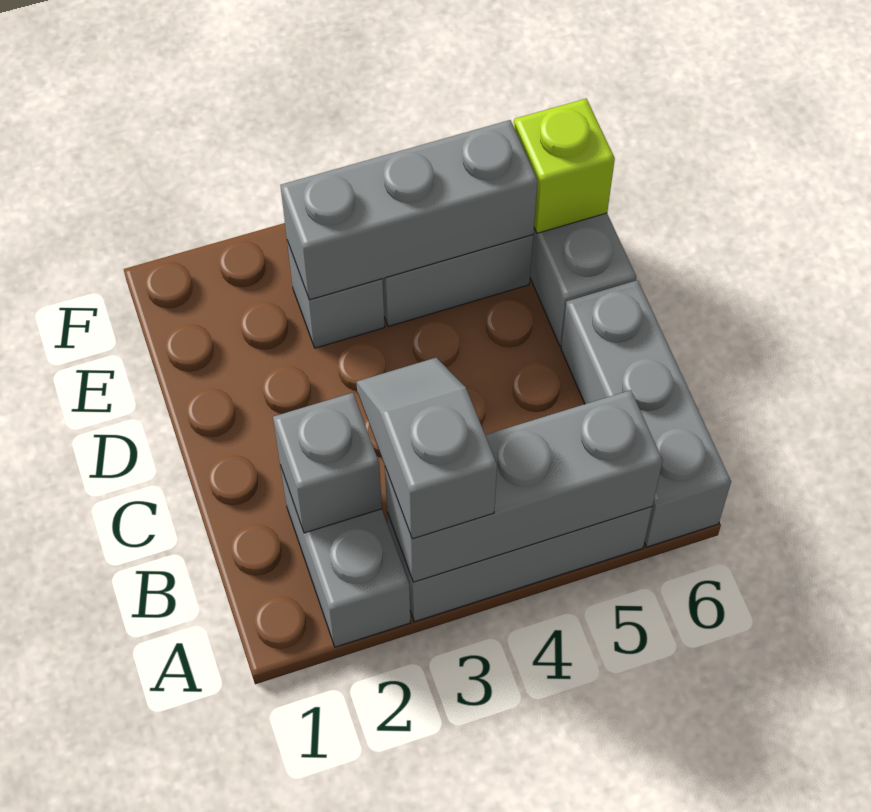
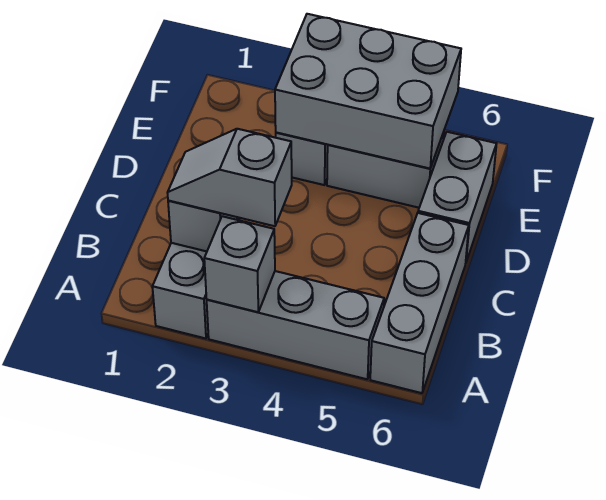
grey brick A3:A5 level 2 -> grey brick A3 level 2
grey slope A3:B3 level 3 top A -> grey slope B2:B3 level 3 top 3
grey brick E3:E5 level 2 -> grey brick E3:F5 level 2
lime brick E6 level 2 -> none

